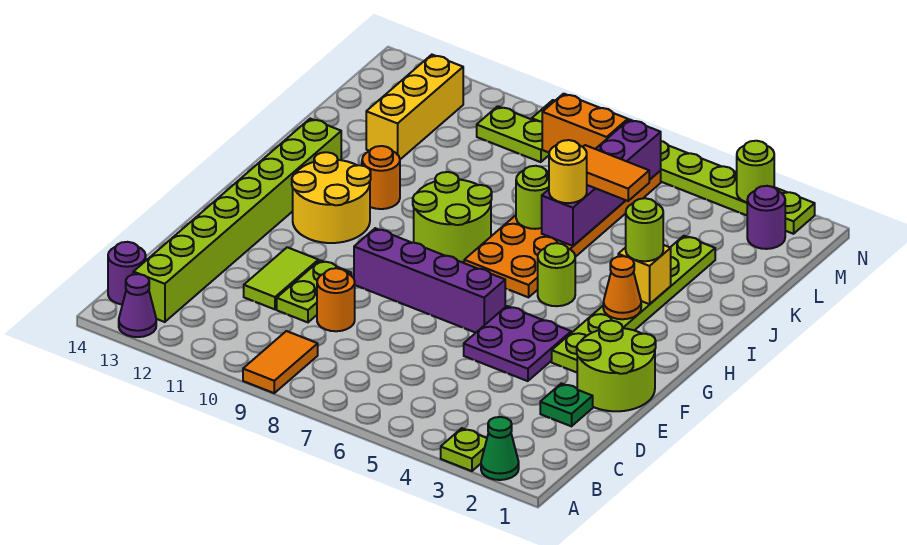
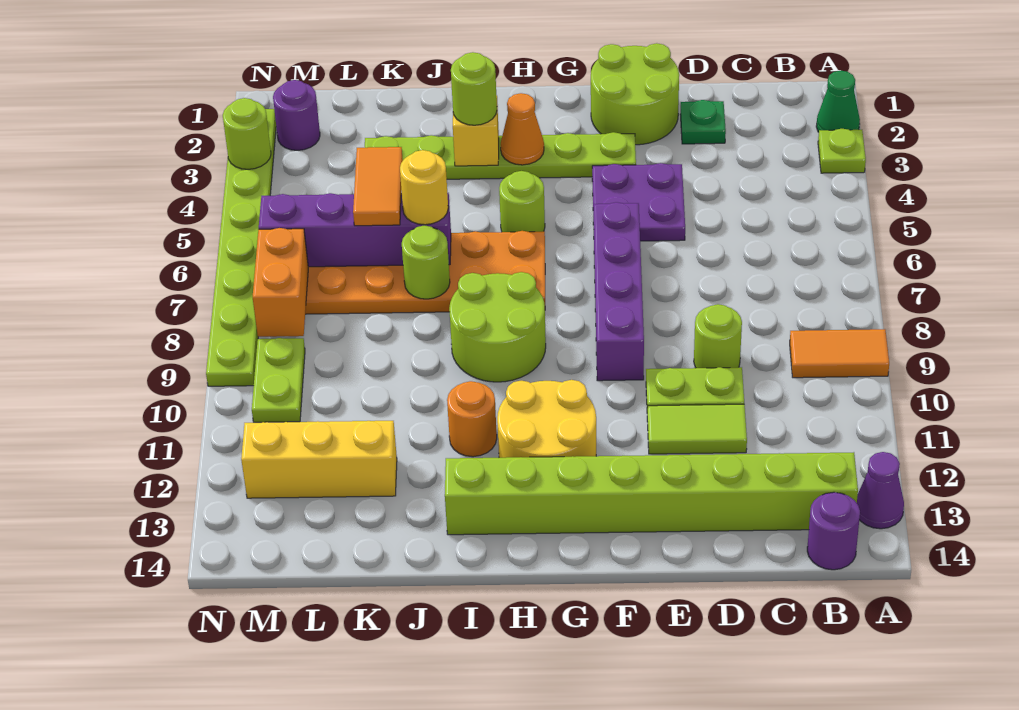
orange round brick D9 level 1 -> lime round brick D9 level 1

